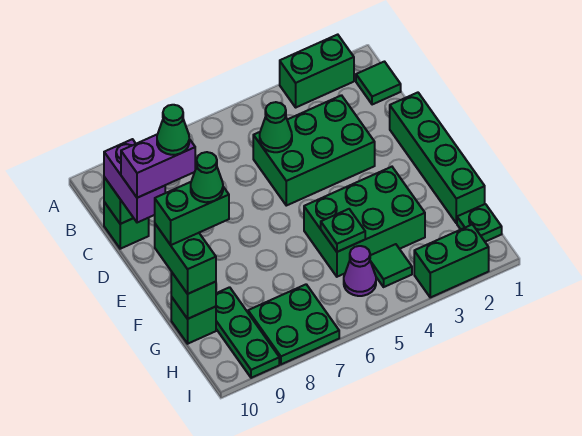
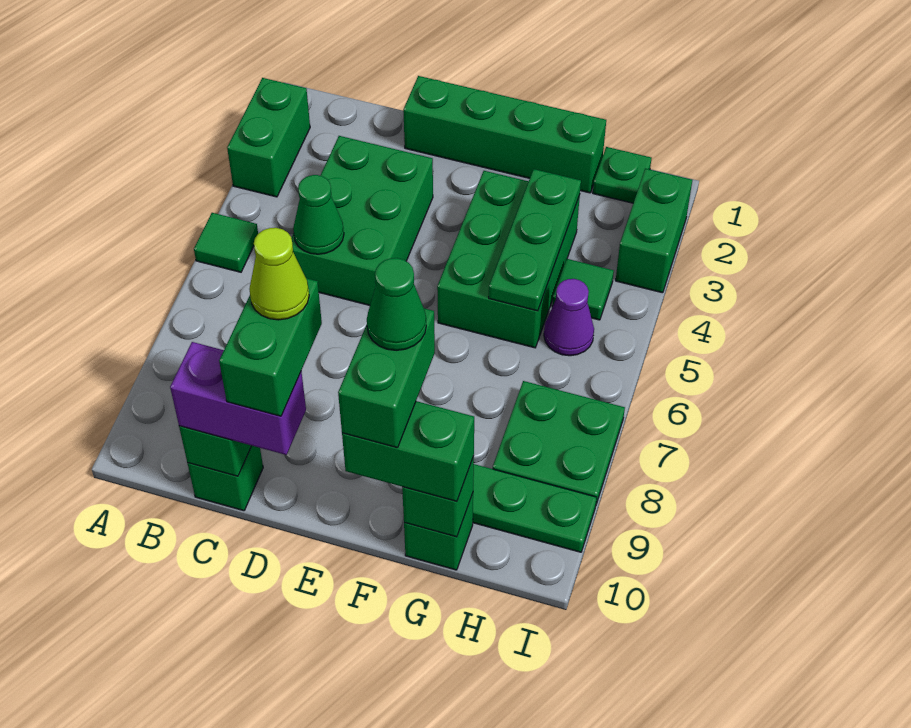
green tile B1 level 1 -> green tile A5 level 1
purple brick D9:D10 level 4 -> green brick D9:D10 level 4
green cone D9 level 5 -> lime cone D9 level 5
green plate G5 level 2 -> green plate G3:G5 level 2

